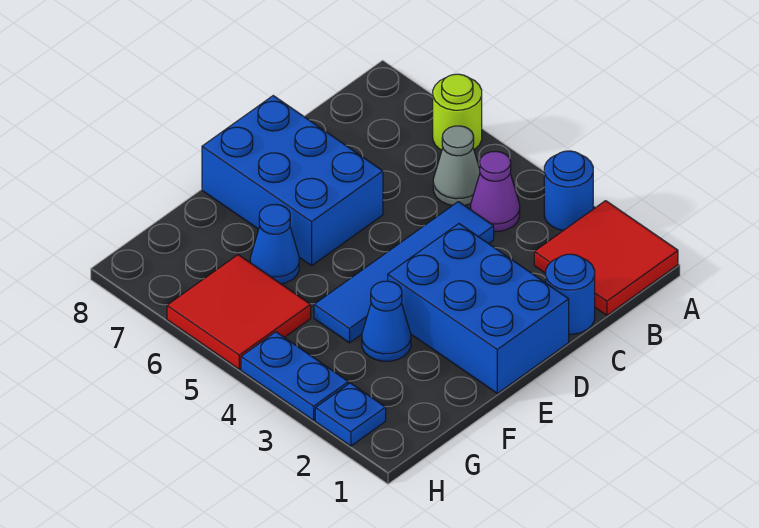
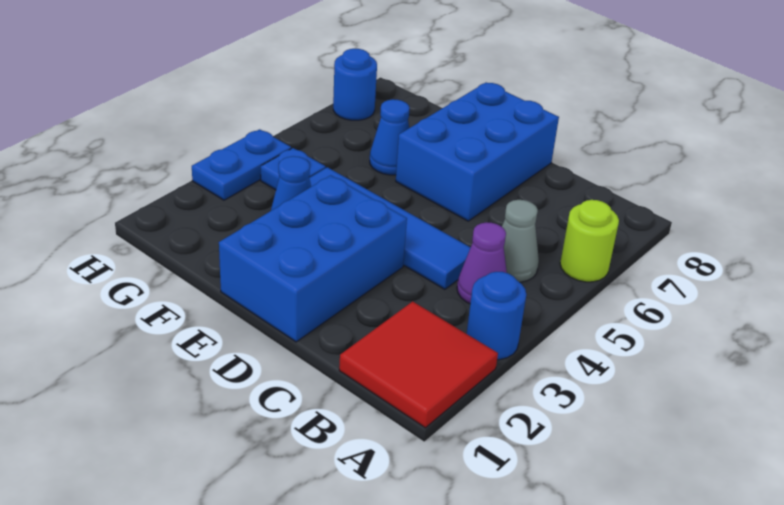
blue round brick C1 level 1 -> blue round brick H7 level 1
red tile G5:H6 level 1 -> none
blue plate H2 level 1 -> blue plate G4 level 1

